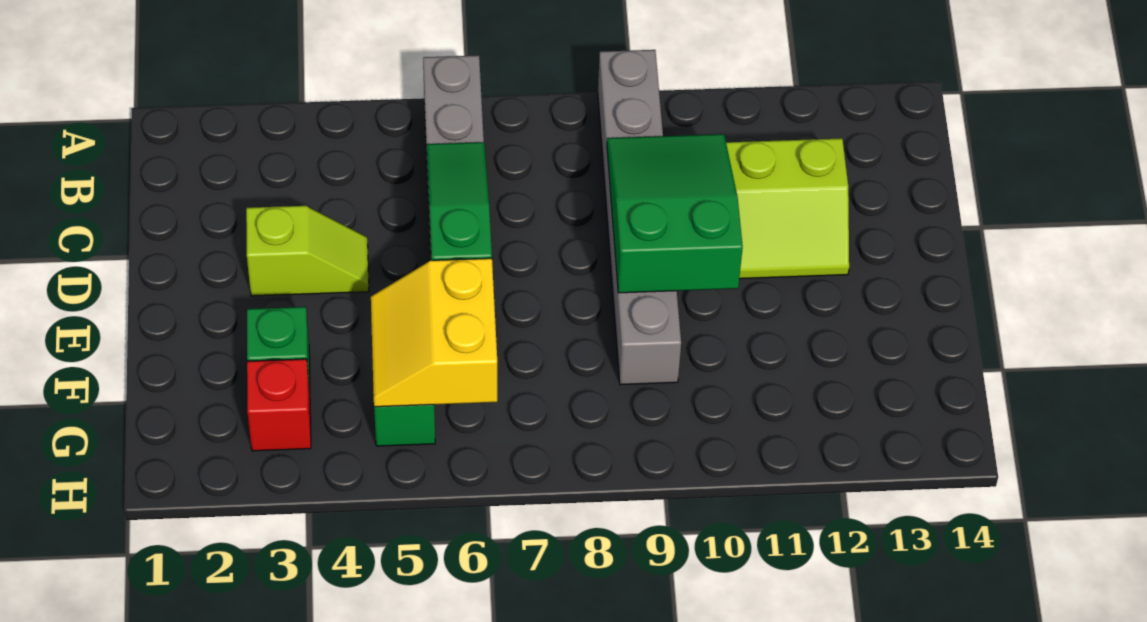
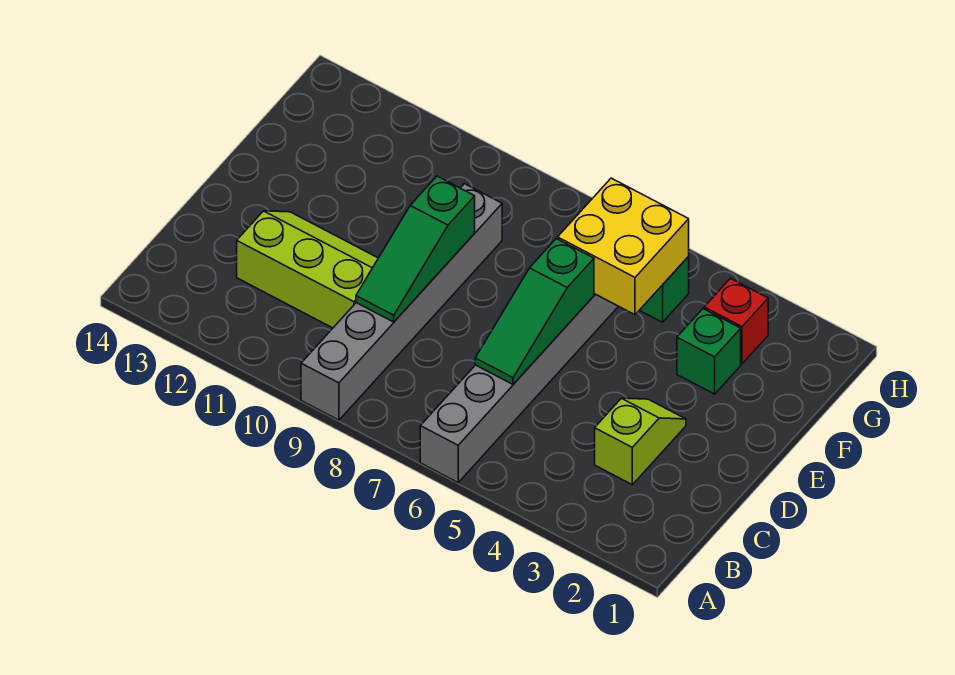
green slope C9:E10 level 2 top E -> green slope C9:E9 level 2 top E
lime slope D3:D4 level 1 top 3 -> lime slope C3:D3 level 1 top C
yellow slope F5:G6 level 2 top 6 -> yellow brick F5:G6 level 2

